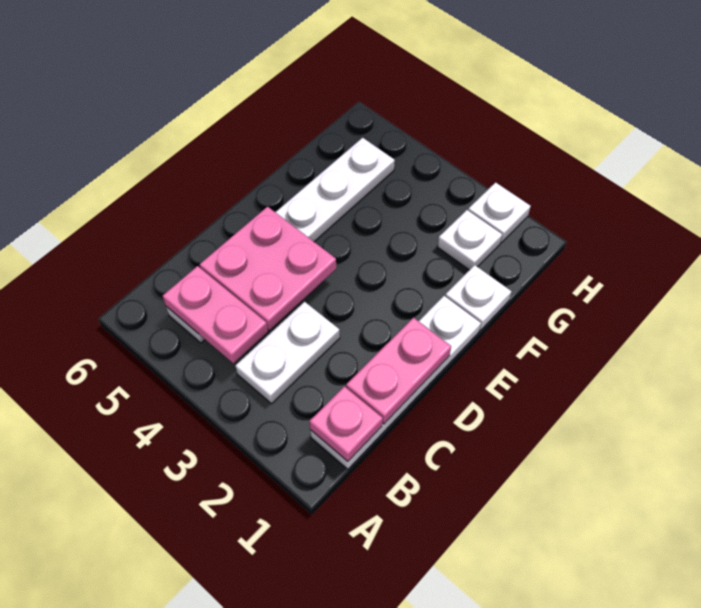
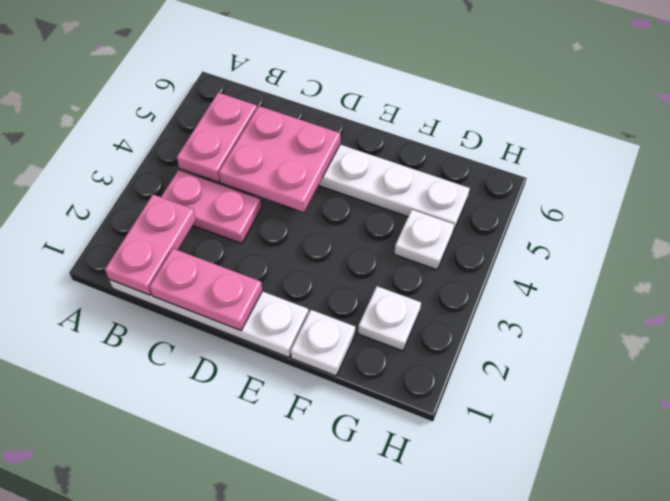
pink plate B1 level 2 -> pink plate B1:B2 level 2
white plate B3:C3 level 1 -> pink plate B3:C3 level 1
white plate H2 level 1 -> white plate G4 level 1

